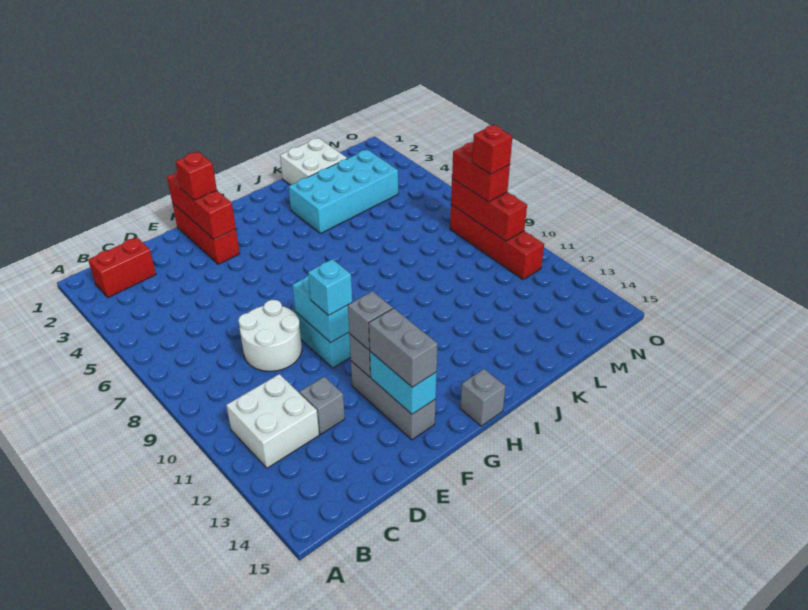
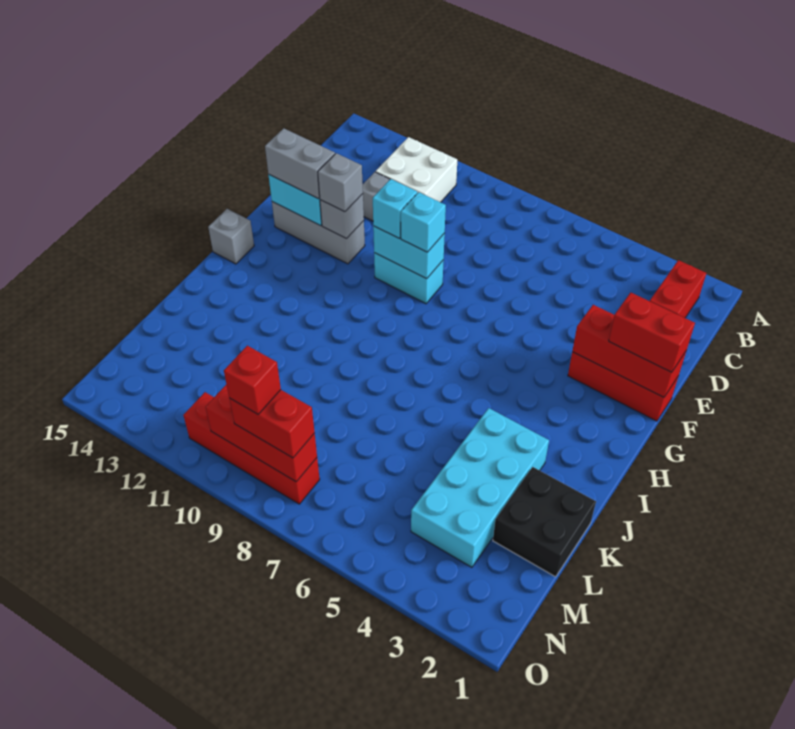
white round brick D8:E9 level 1 -> none
red brick F2 level 3 -> red brick F1:F2 level 3
none -> cyan brick F9 level 3
white brick K1:L2 level 1 -> black brick K1:L2 level 1

